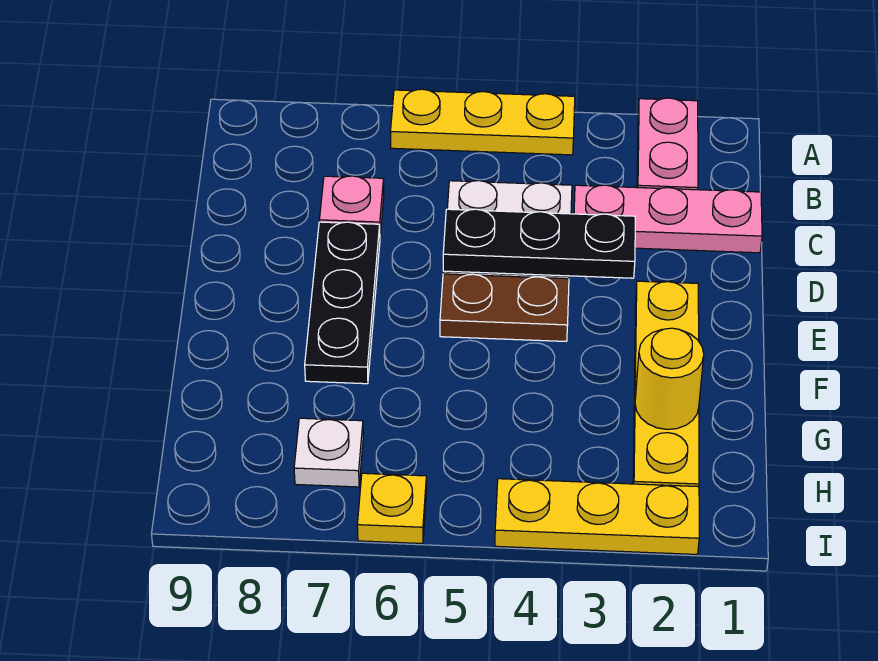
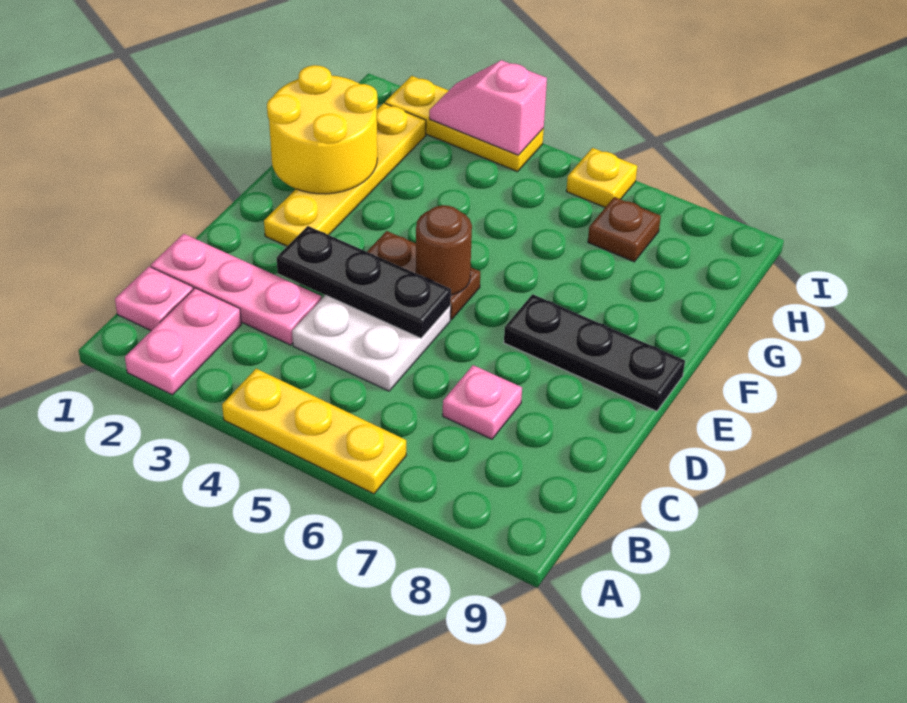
none -> pink plate B1 level 1
black plate D7:F7 level 1 -> black plate E7:E9 level 1
none -> brown round brick E5 level 2
yellow round brick G2 level 2 -> yellow round brick F1:G2 level 2
white plate H7 level 1 -> brown plate H7 level 1
none -> pink slope I3:I4 level 2 top 4

